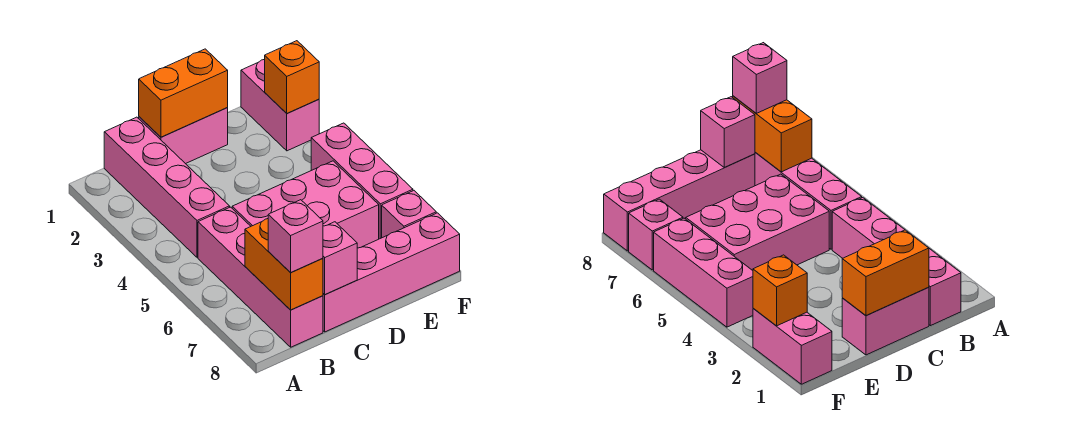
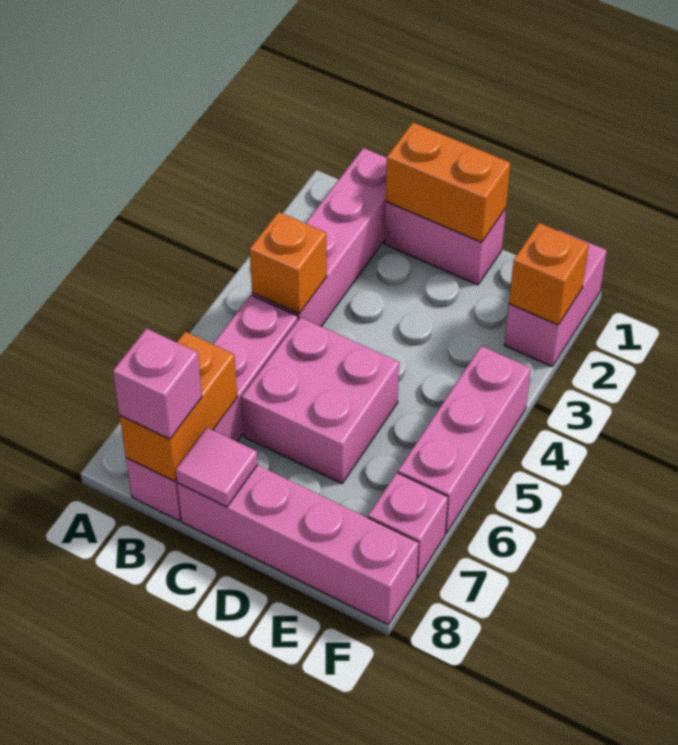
none -> orange brick B4 level 2
pink brick C5:E6 level 1 -> pink brick C5:D6 level 1
pink brick C8 level 2 -> pink tile C8 level 2

